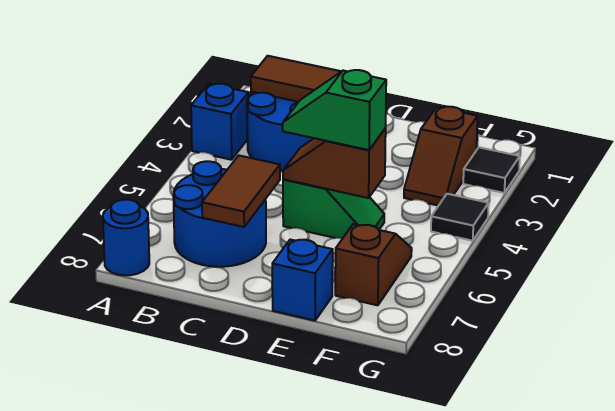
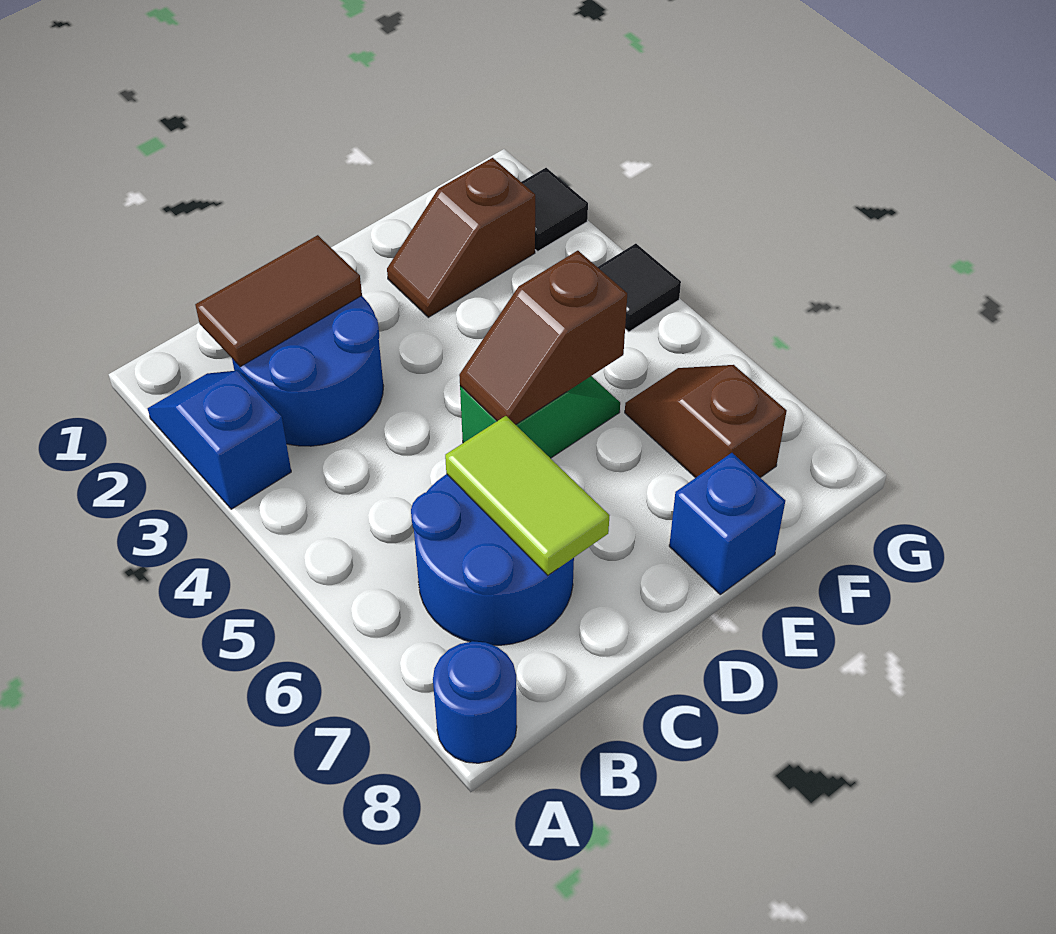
brown tile C6:C7 level 2 -> lime tile C6:C7 level 2
green slope D5:E5 level 3 top E -> none
brown slope F2:F3 level 1 top 2 -> brown slope E2:F2 level 1 top F

